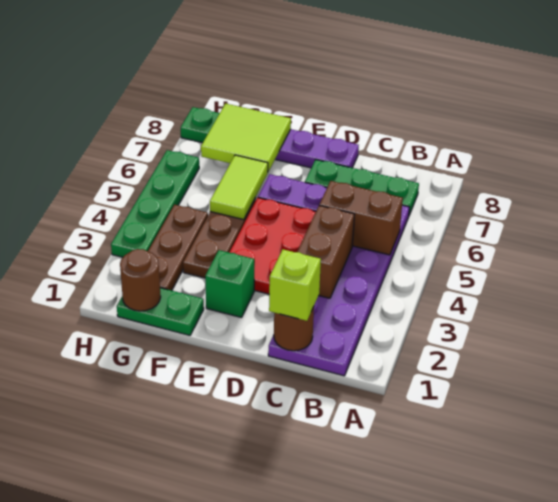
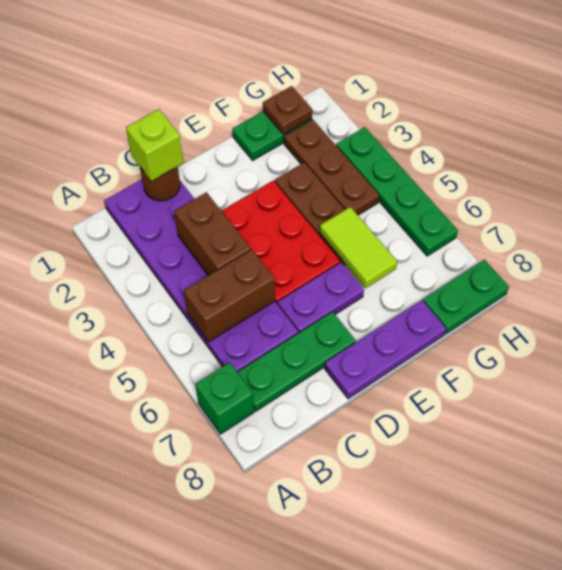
green brick E2 level 1 -> green brick A7 level 1
lime tile F7:G8 level 2 -> none
brown round brick G1 level 2 -> brown plate G1 level 2

